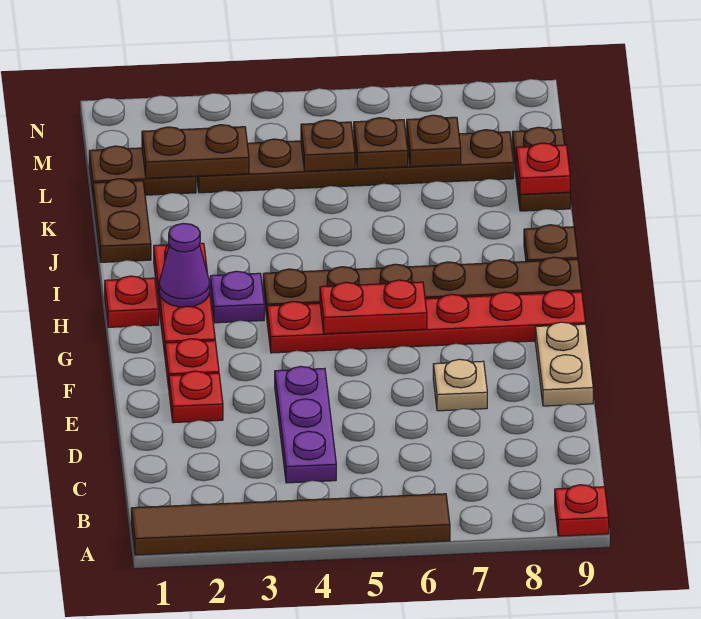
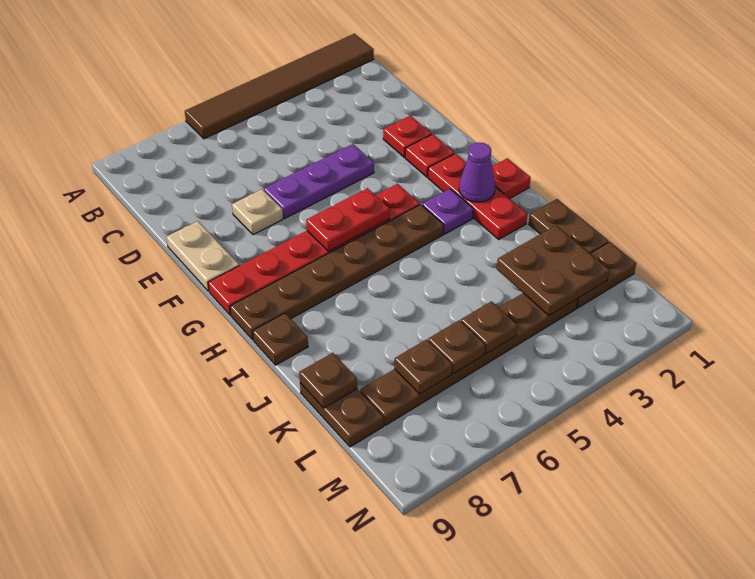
red plate A9 level 1 -> none
purple plate C4:E4 level 1 -> purple plate E4:E6 level 1
red plate K9 level 2 -> brown plate K9 level 2
brown plate L2:L3 level 2 -> brown plate K2:L3 level 2

